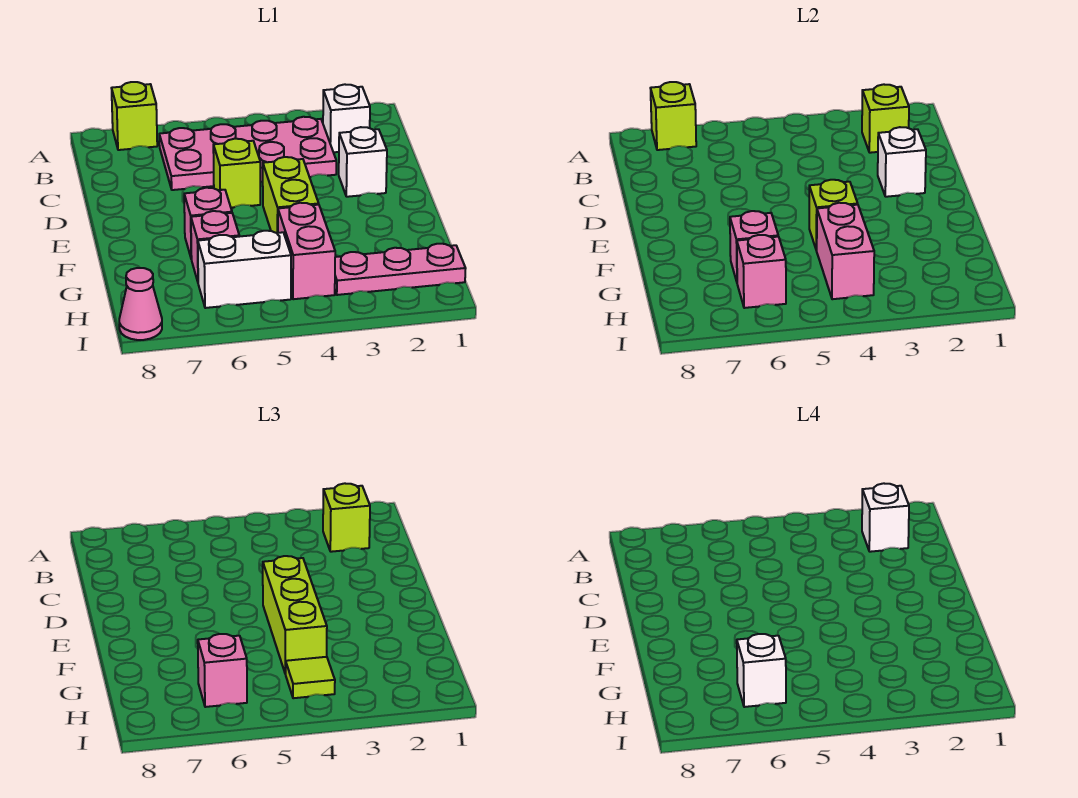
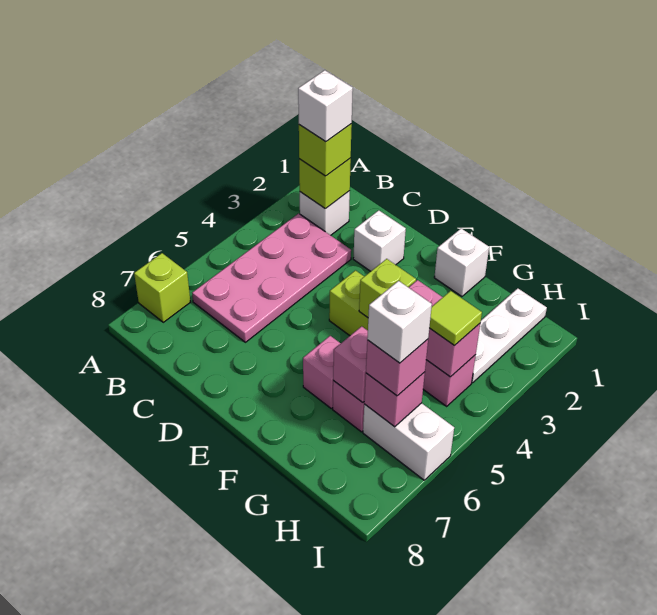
lime brick A7 level 2 -> none
white brick D2 level 2 -> white brick F1 level 1
lime brick D5 level 1 -> none
lime brick E4:G4 level 3 -> none
pink plate H1:H3 level 1 -> white plate H1:H3 level 1
white brick H5:H6 level 1 -> white brick H6:I6 level 1
pink cone I8 level 1 -> none

